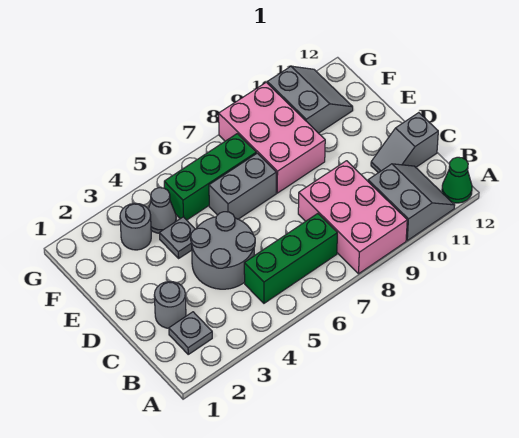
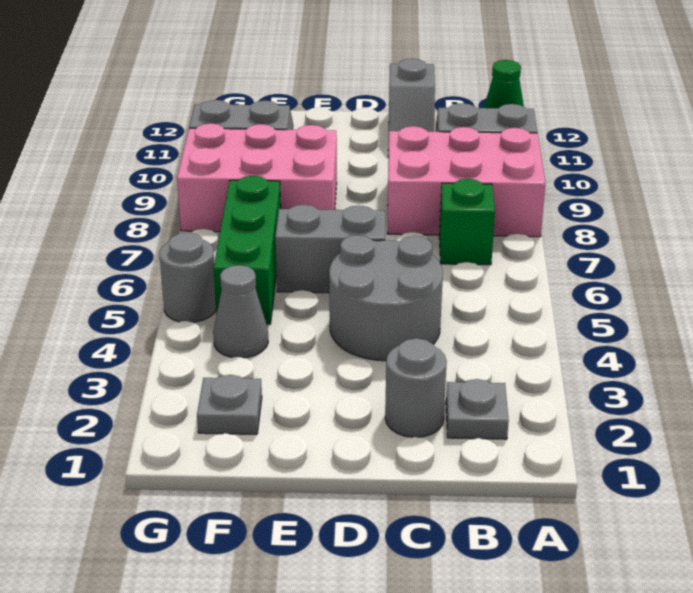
green brick B5:B7 level 1 -> green brick B7 level 1
grey plate E4 level 1 -> grey plate F2 level 1
grey brick E6:E7 level 1 -> grey brick D6:E6 level 1
grey round brick F3 level 1 -> grey round brick G5 level 1

